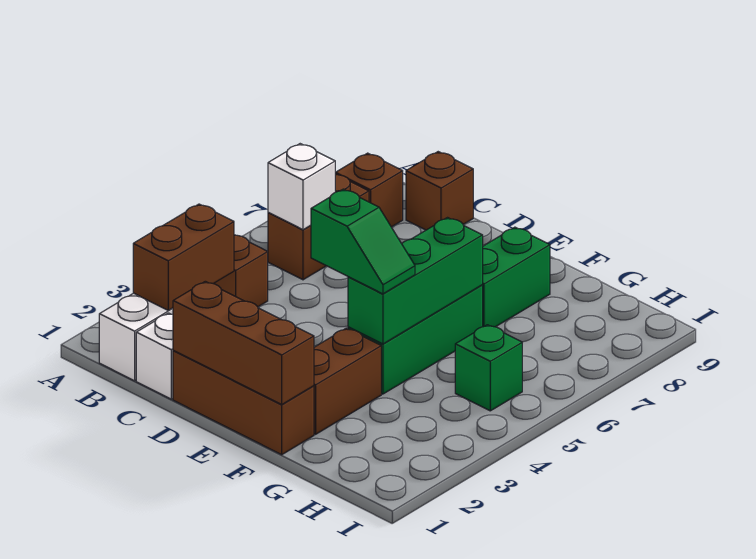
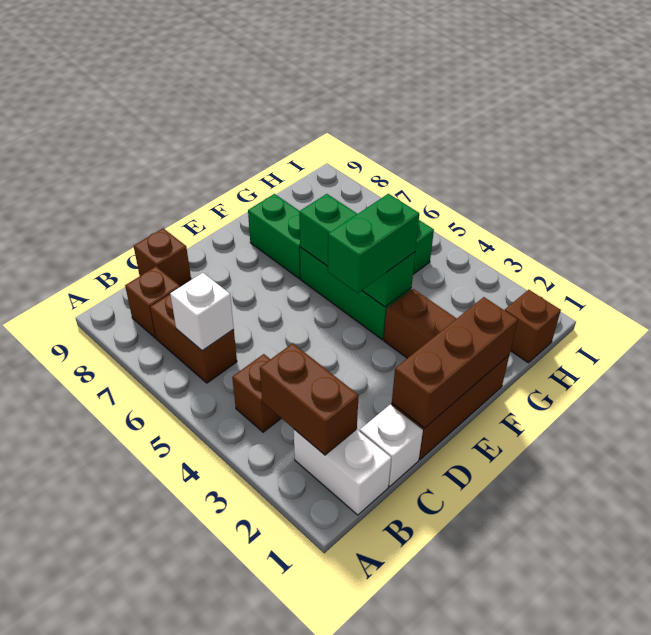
green slope E4:F4 level 3 top E -> green brick E4:F4 level 3
none -> brown brick H1 level 1

